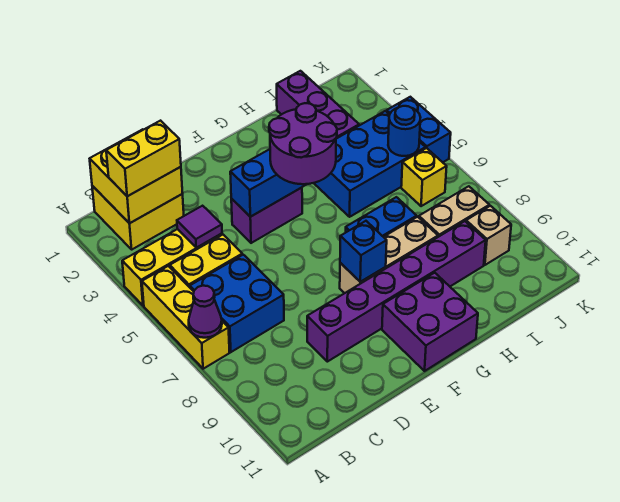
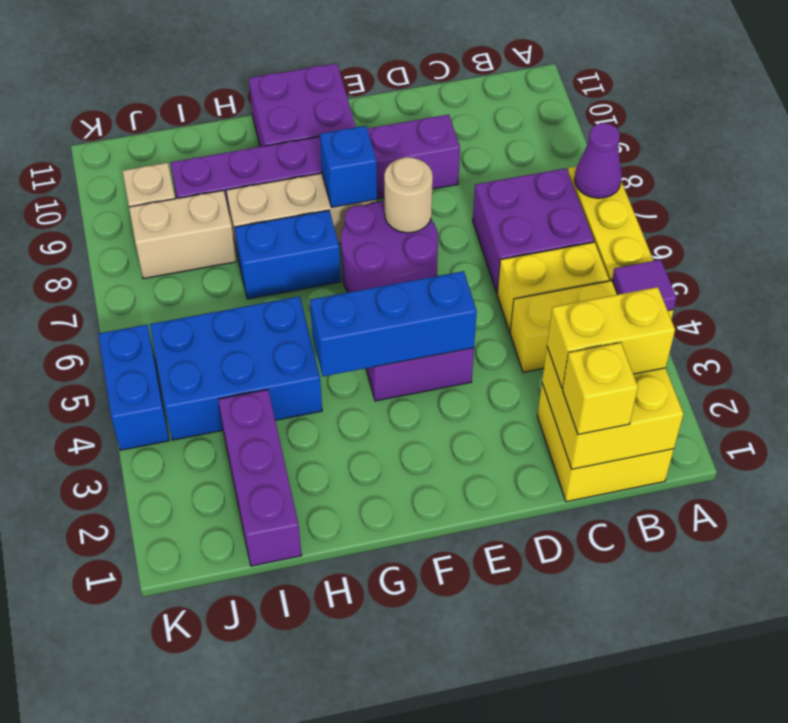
blue brick B6:C7 level 1 -> purple brick B6:C7 level 1
purple tile C4 level 2 -> purple tile A4 level 2
none -> tan round brick E7 level 2
purple round brick F4:G5 level 3 -> purple round brick E6:F7 level 1
blue round brick J5 level 2 -> none
yellow brick J6 level 1 -> yellow brick C1 level 3

